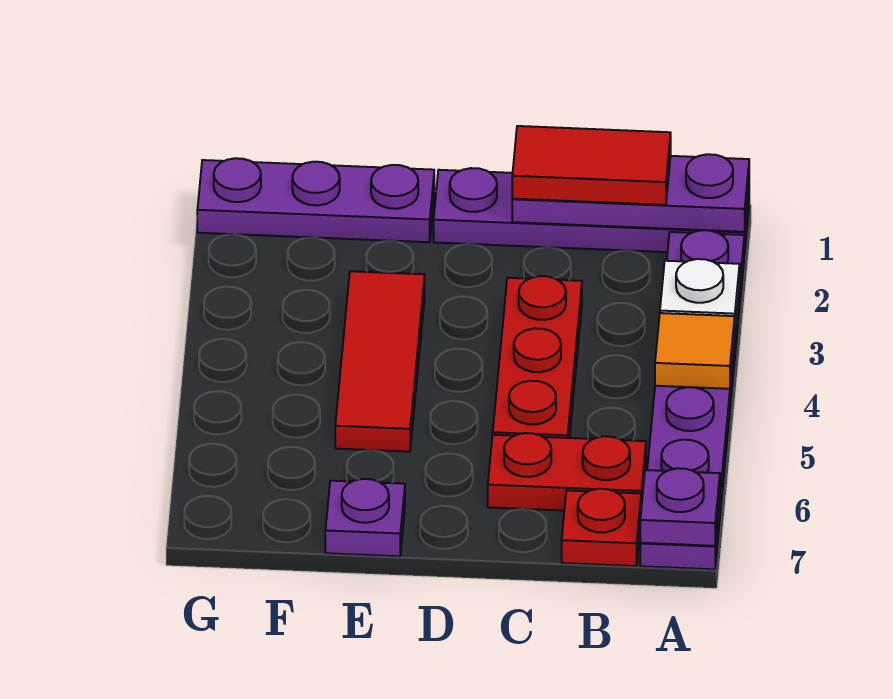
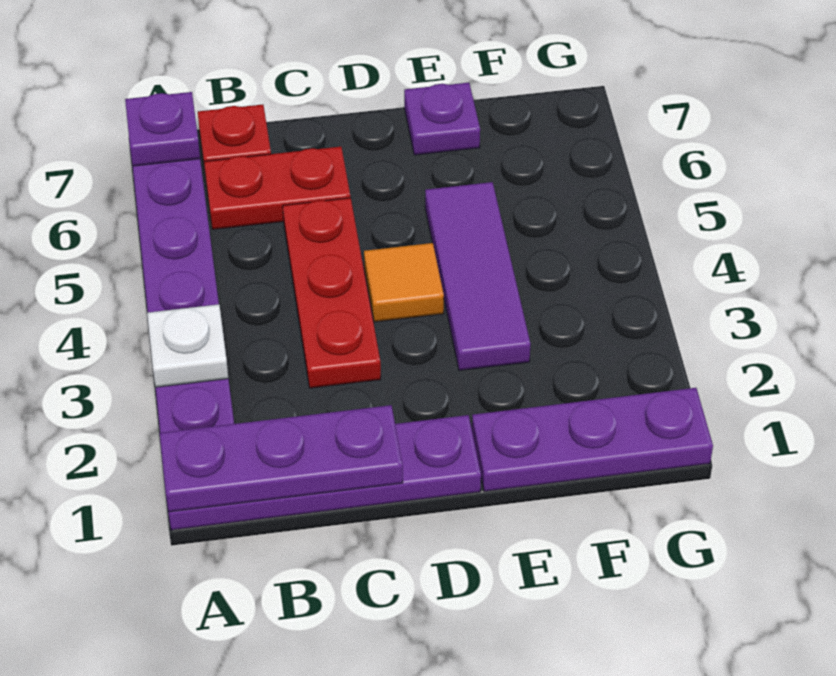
orange tile A4 level 2 -> orange tile D4 level 1
red tile B1:C1 level 3 -> none
red tile E3:E5 level 1 -> purple tile E3:E5 level 1

